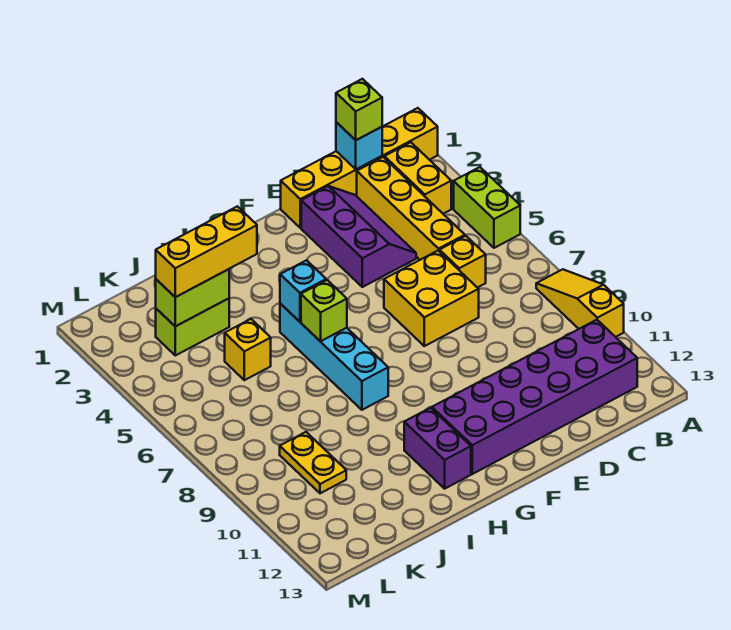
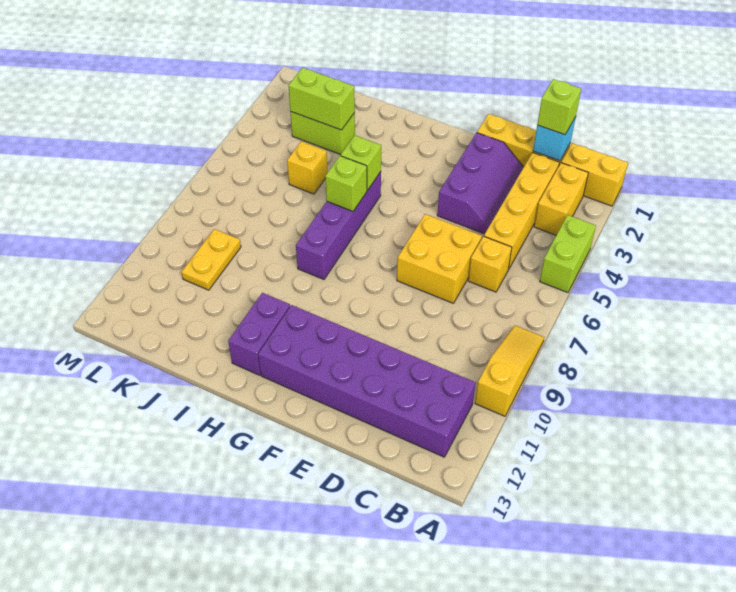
cyan brick H5:H8 level 1 -> purple brick H5:H8 level 1
cyan brick H5 level 2 -> lime brick H5 level 2
yellow brick I3:K3 level 3 -> none

